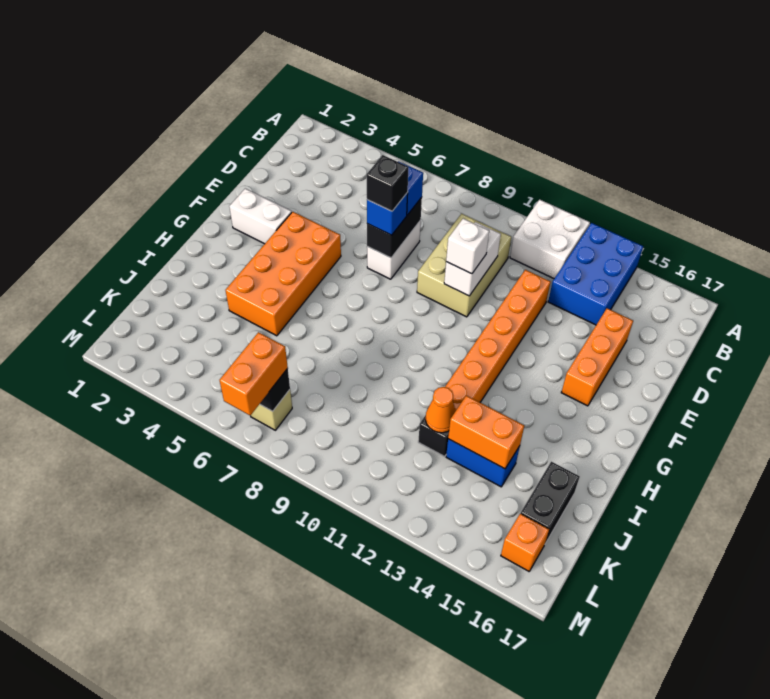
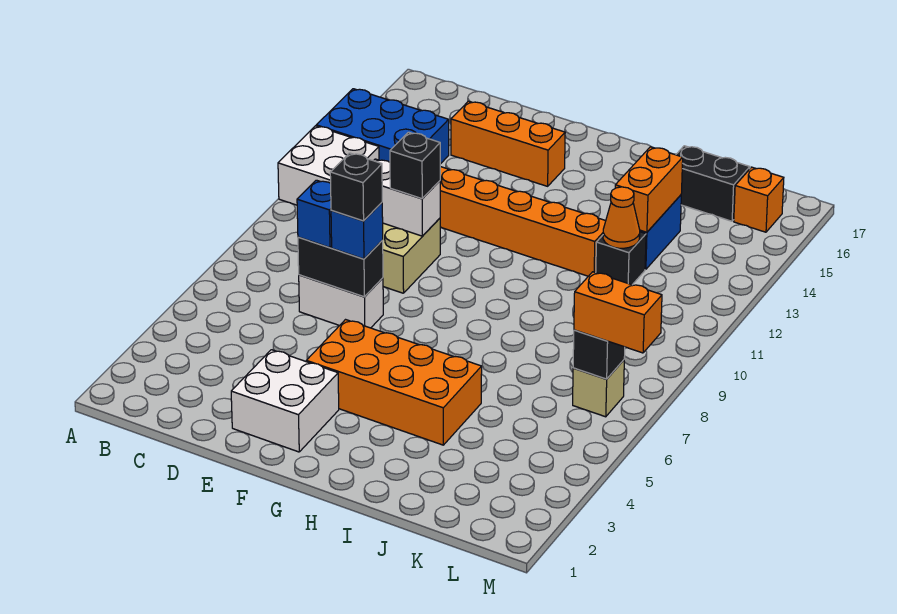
white brick E10 level 3 -> black brick E10 level 3
white brick F2:F3 level 1 -> white brick E2:F3 level 1

